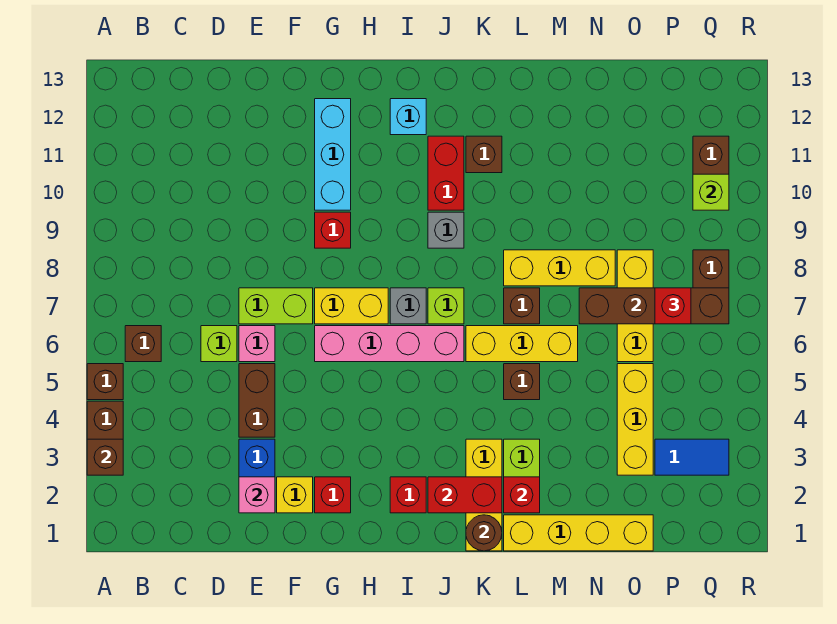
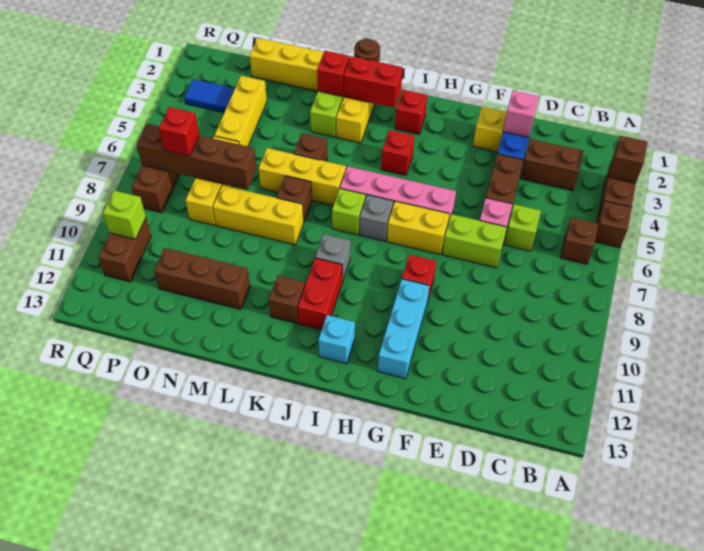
none -> brown brick C3:D3 level 1
red brick G2 level 1 -> red brick I4 level 1
none -> brown brick M11:O11 level 1

